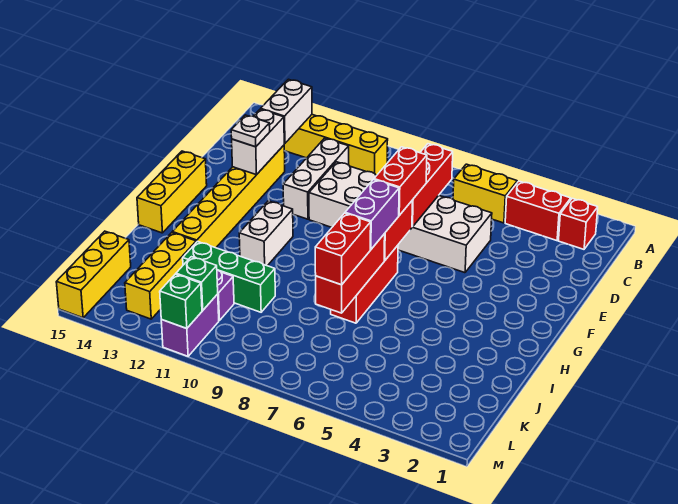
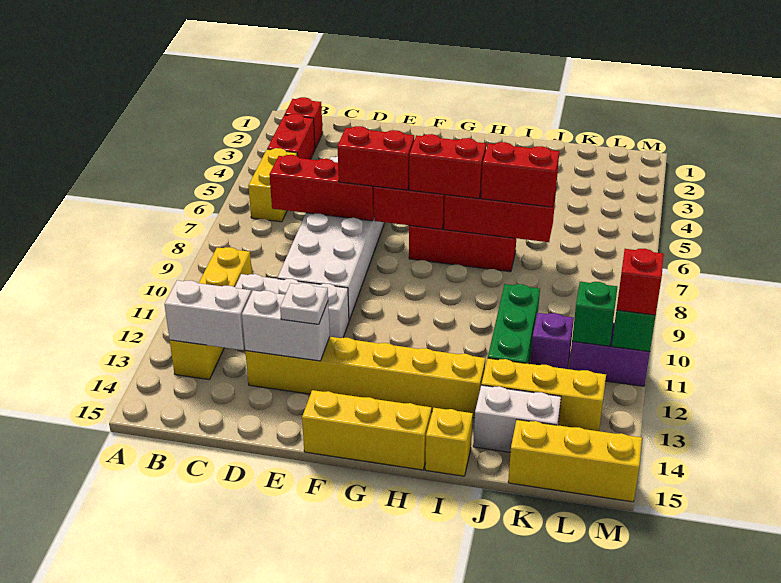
purple brick G7:H7 level 3 -> red brick G7:H7 level 3
white brick G11:H11 level 1 -> white brick J14:K14 level 1
none -> yellow brick I15 level 1
none -> red brick M11 level 3

